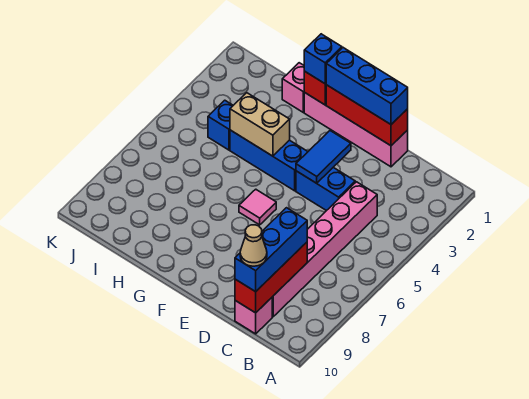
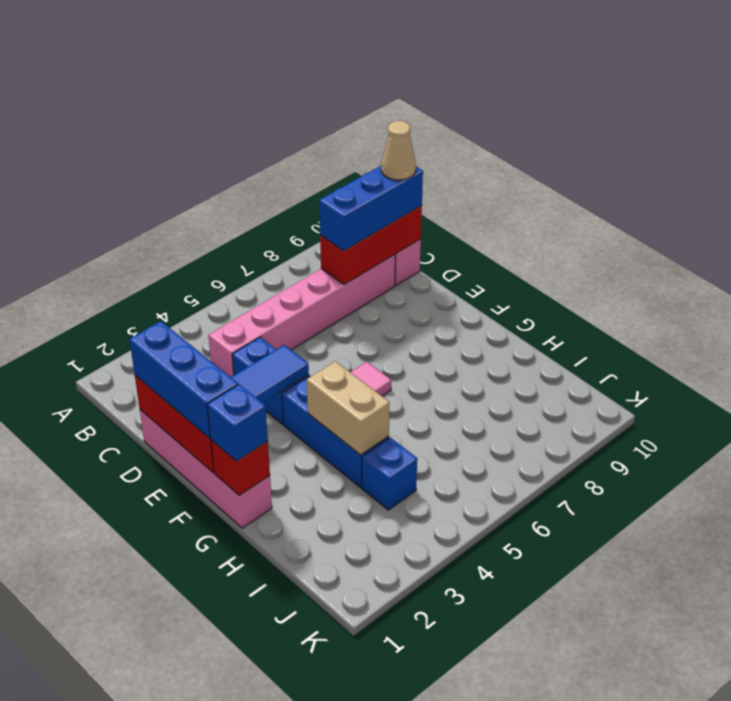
pink brick H1 level 1 -> none

